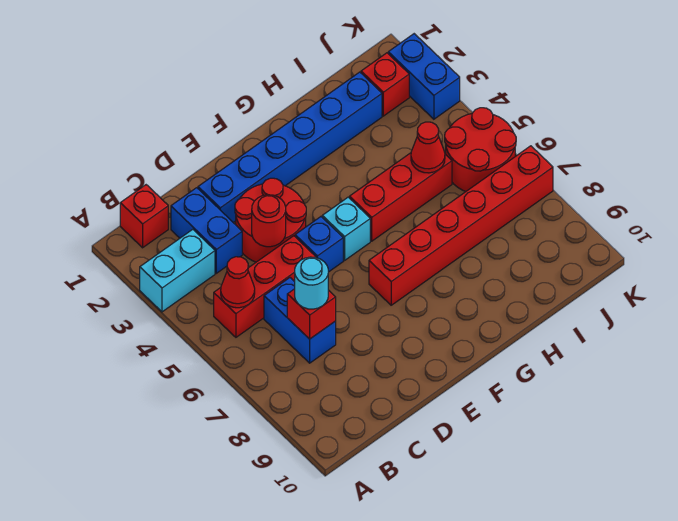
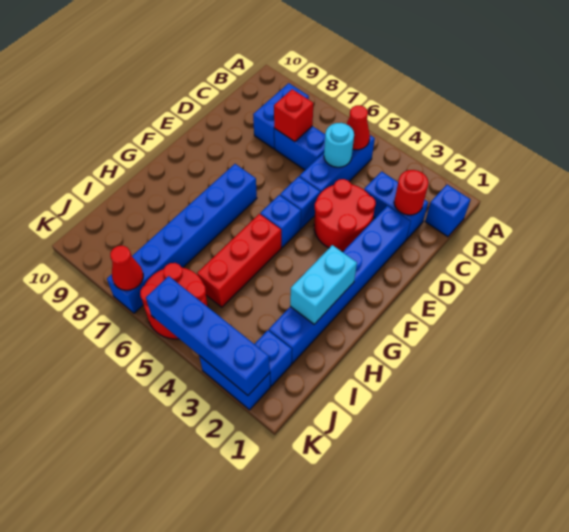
cyan brick A3:B3 level 1 -> cyan brick G2:H2 level 2
red brick B1 level 1 -> blue brick B1 level 1
red brick B5:D5 level 1 -> blue brick B5:D5 level 1
none -> blue brick B8:C8 level 1
cyan round brick C7 level 3 -> cyan round brick C5 level 2
red round brick D4 level 2 -> red round brick C2 level 2
cyan brick F5 level 1 -> blue brick F5 level 1
red brick F7:K7 level 1 -> blue brick F7:K7 level 1
red cone I5 level 2 -> red cone K7 level 2
red brick J2 level 1 -> blue brick J2 level 1
none -> blue brick K2:K5 level 2

